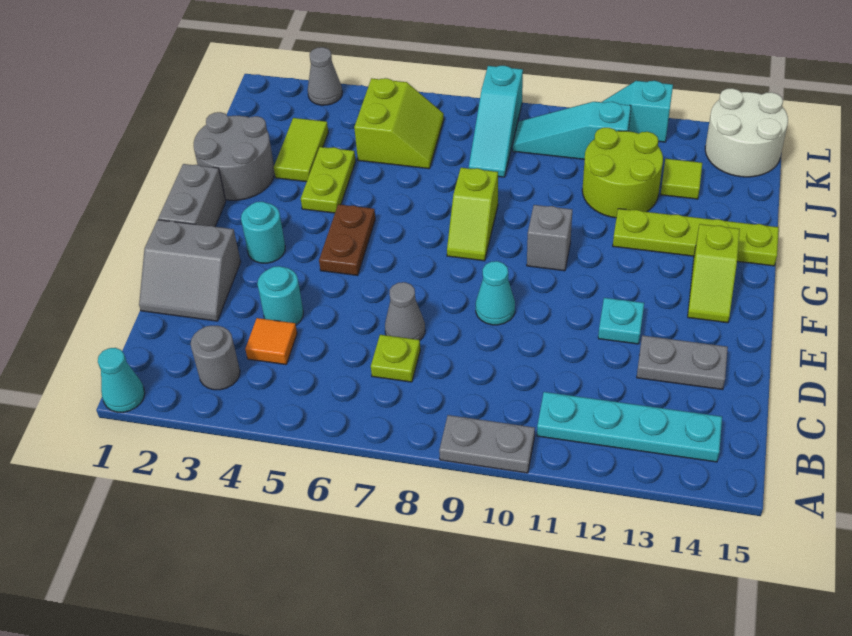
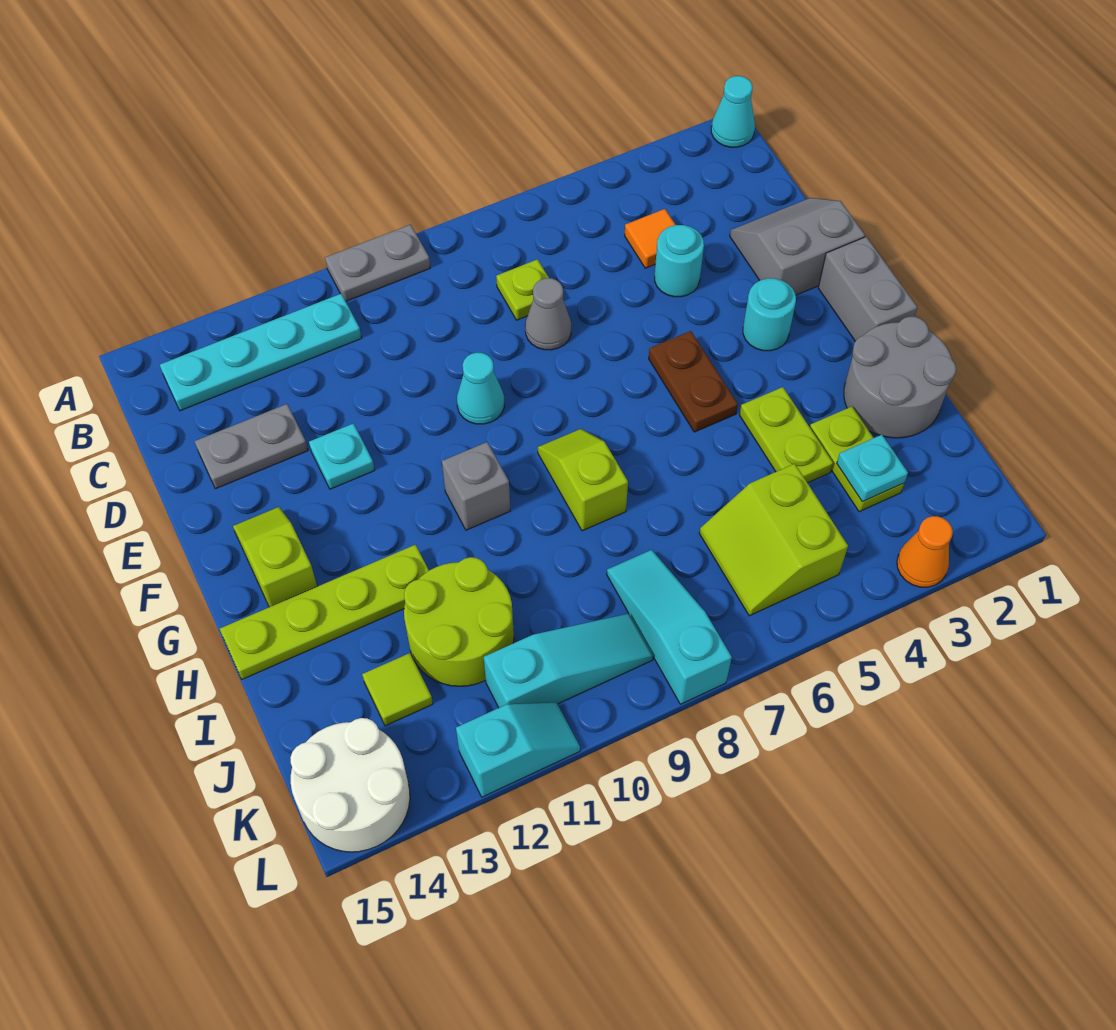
grey round brick B3 level 1 -> none
lime tile I3:J3 level 1 -> lime plate I3:J3 level 1
none -> cyan plate J3 level 2
grey cone L3 level 1 -> orange cone L3 level 1

